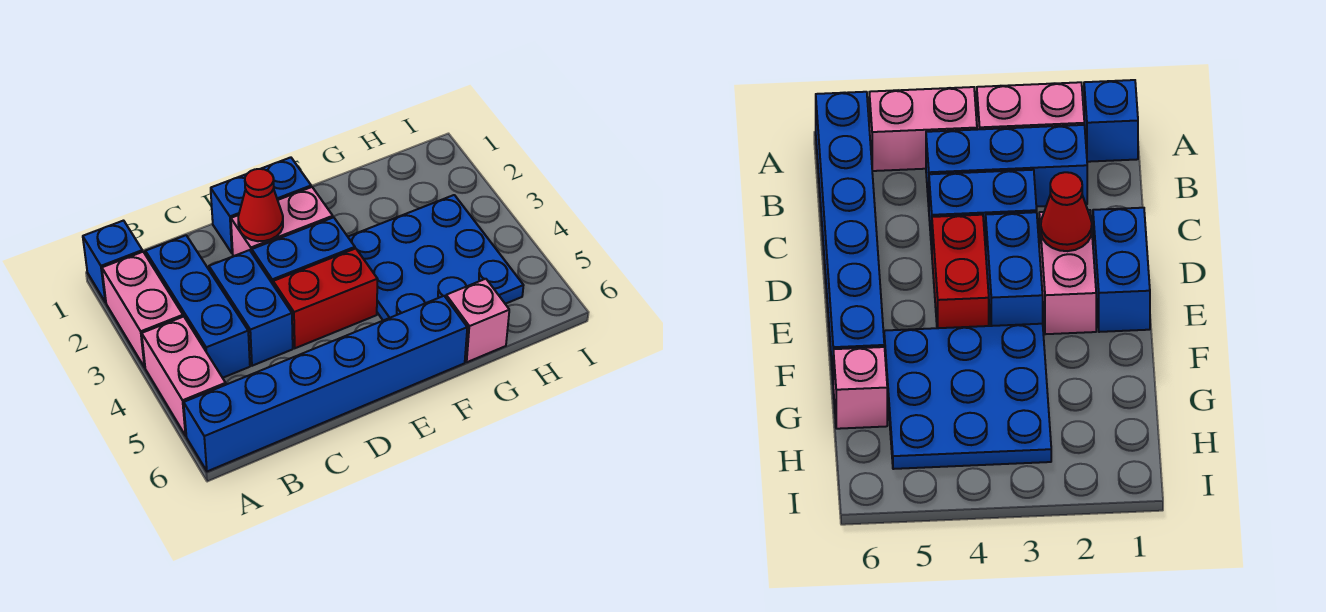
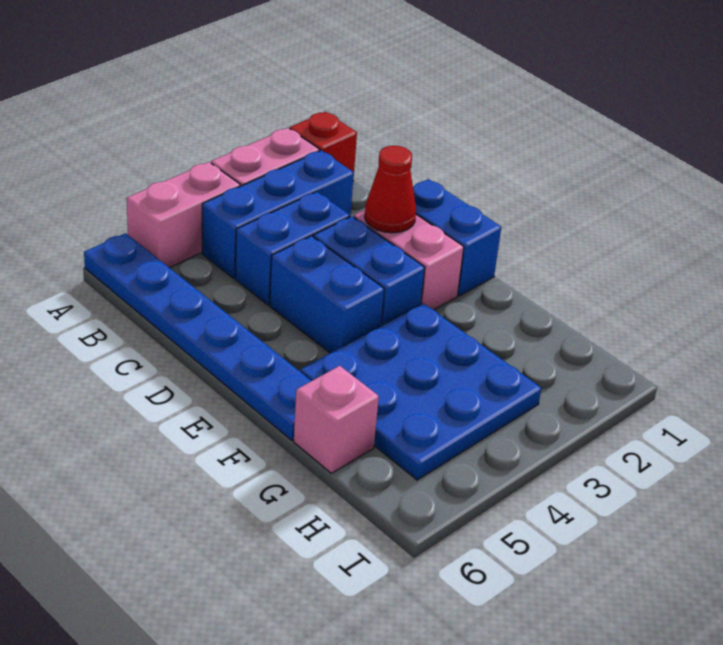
blue brick A1 level 1 -> red brick A1 level 1
blue brick A6:F6 level 1 -> blue plate A6:F6 level 1
red brick D4:E4 level 1 -> blue brick D4:E4 level 1

